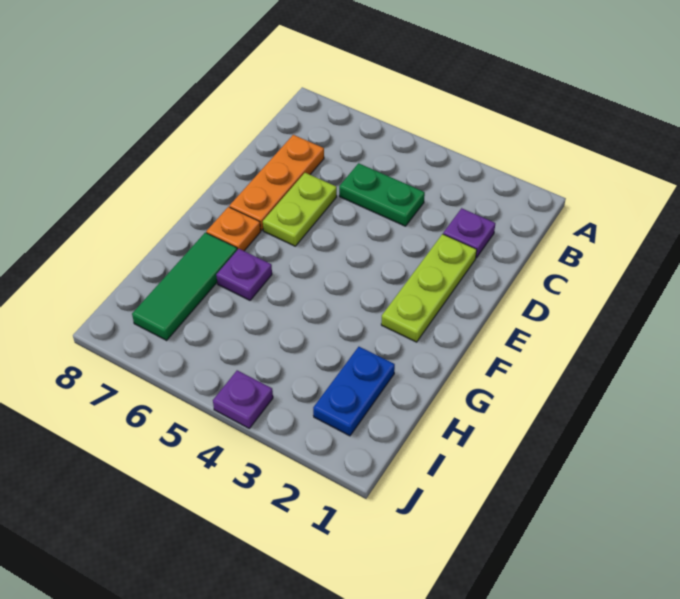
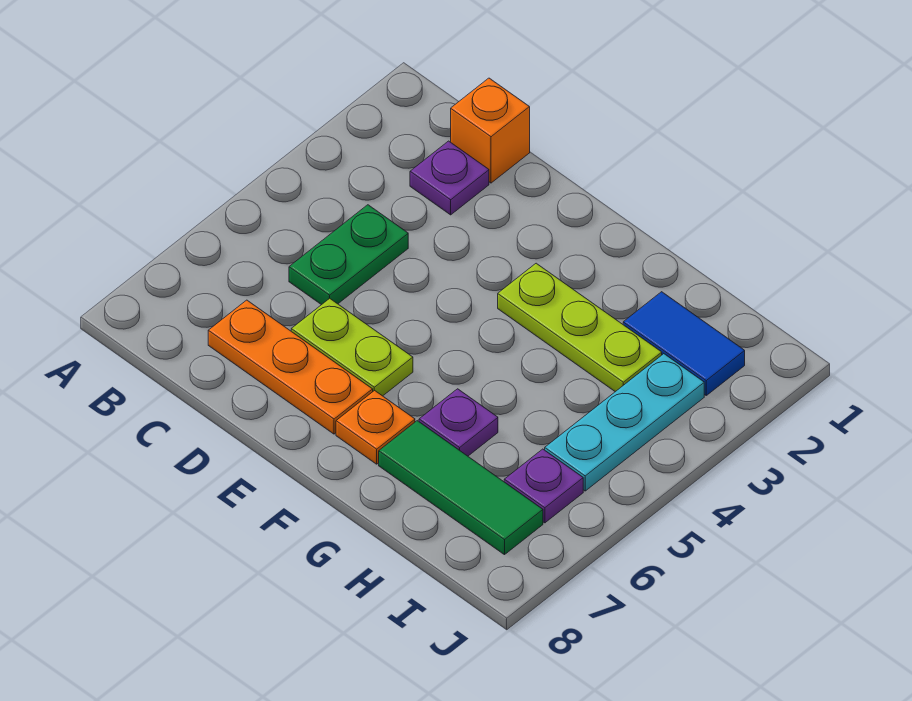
none -> orange brick C1 level 1
lime plate D2:F2 level 1 -> lime plate F3:H3 level 1
blue plate H2:I2 level 1 -> blue tile H2:I2 level 1
none -> cyan plate I3:I5 level 1
purple plate J4 level 1 -> purple plate I6 level 1

